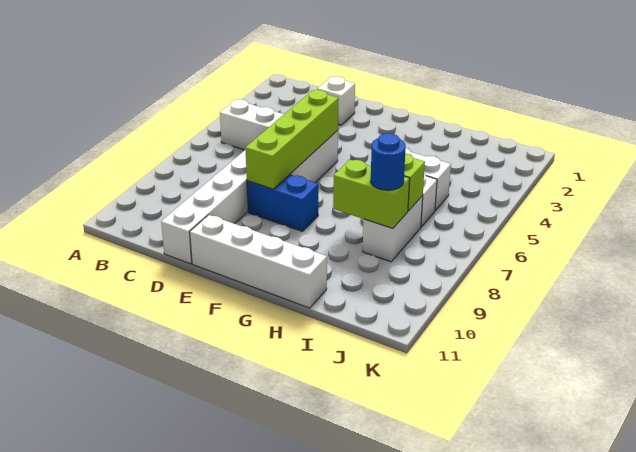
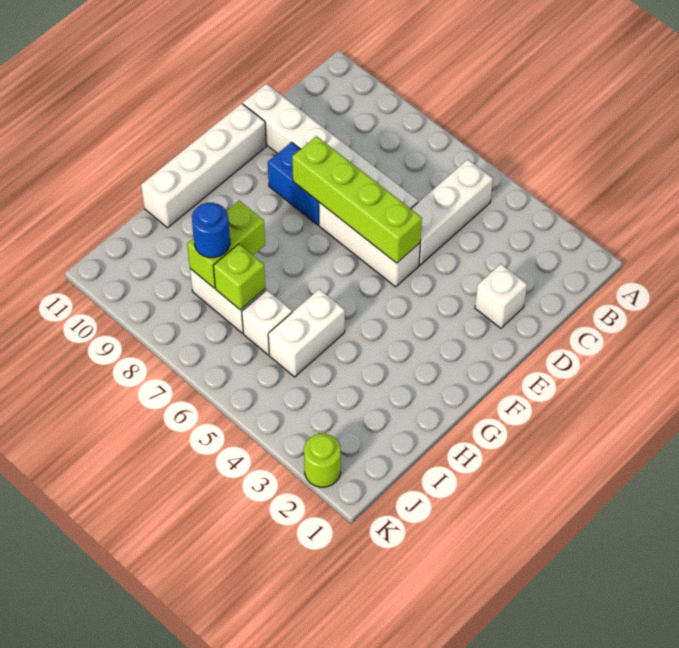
blue brick E8:F8 level 1 -> blue brick E8:E9 level 1
none -> lime round brick K2 level 1

